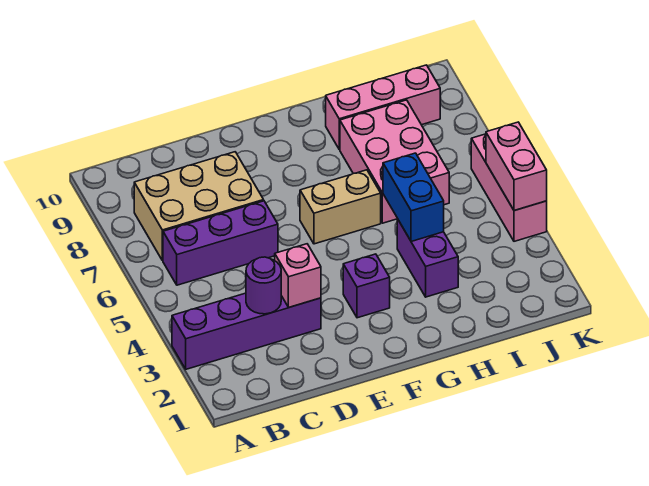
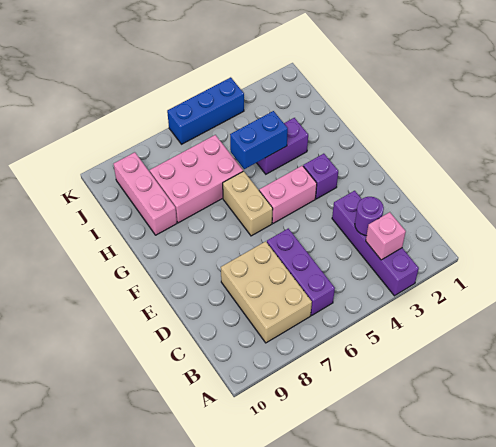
pink brick D3 level 2 -> pink brick B3 level 2
pink brick K4:K6 level 1 -> blue brick K4:K6 level 1
pink brick K4:K5 level 2 -> pink brick F4:F5 level 1

